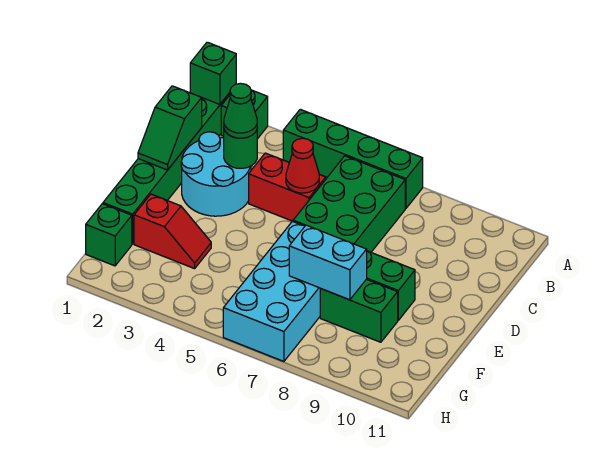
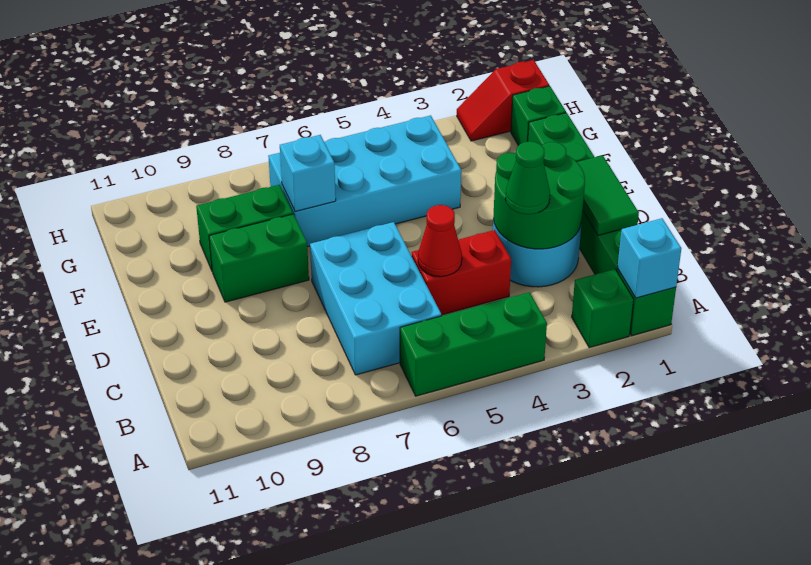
green brick A1 level 2 -> cyan brick A1 level 2
green brick A4:A7 level 1 -> green brick A4:A6 level 1
green brick B6:D7 level 1 -> cyan brick B6:D7 level 1
green slope C1:D1 level 2 top C -> green tile C1:D1 level 2
green round brick C3 level 2 -> green round brick C2:D3 level 2
cyan brick E6:H7 level 1 -> cyan brick F4:G7 level 1
red slope F2:F3 level 1 top 2 -> red slope H1:H2 level 1 top 1
cyan brick F7:F8 level 2 -> cyan brick F7 level 2

